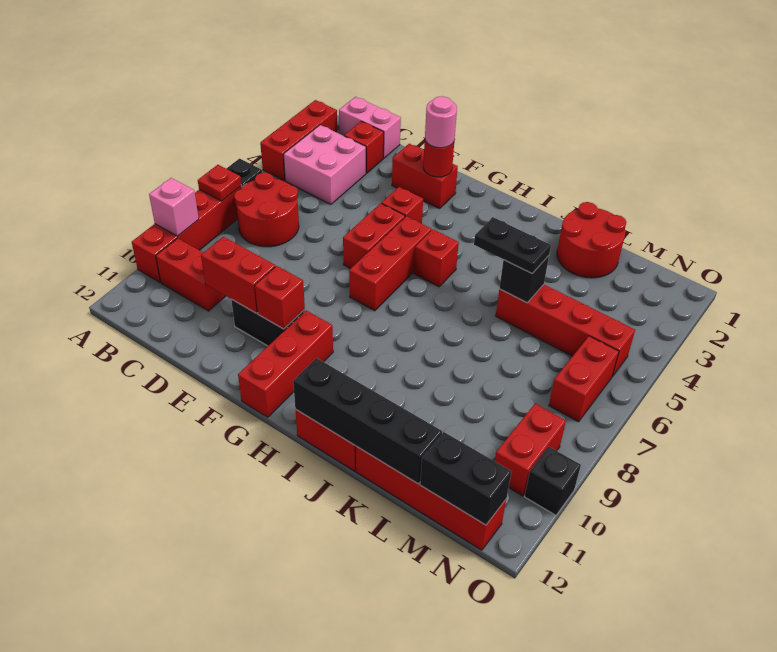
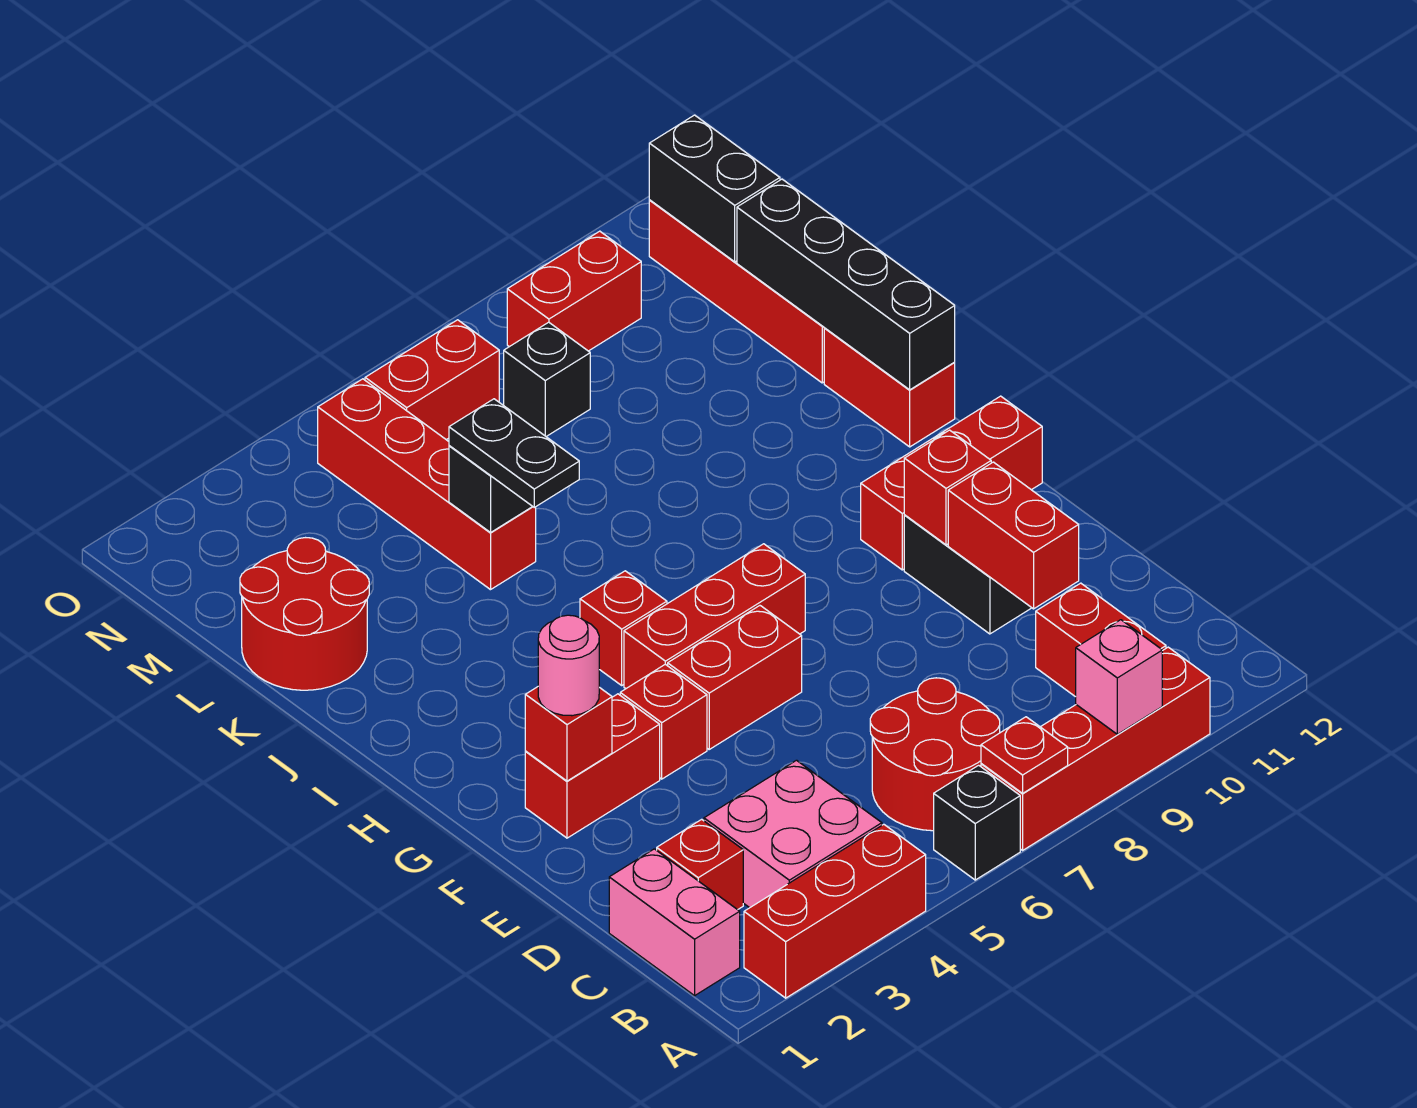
red brick E2:F2 level 1 -> red brick F2:F3 level 1
red round brick F2 level 2 -> red brick F2 level 2
black brick O10 level 1 -> black brick M8 level 1

